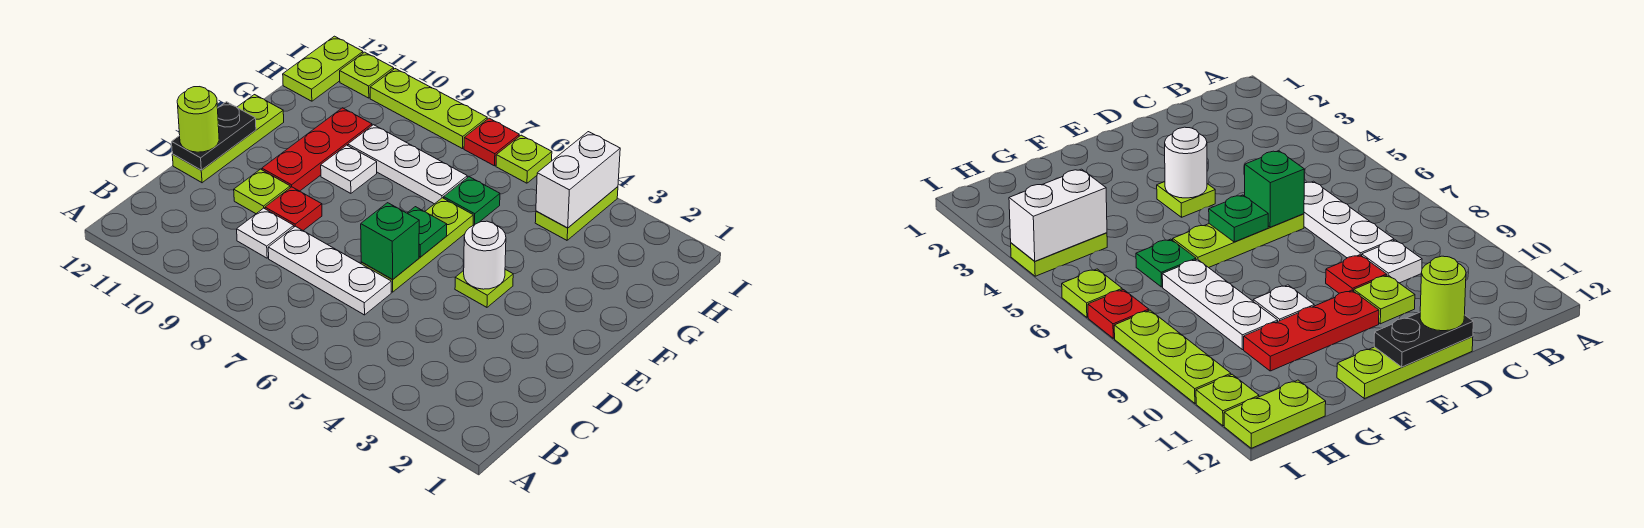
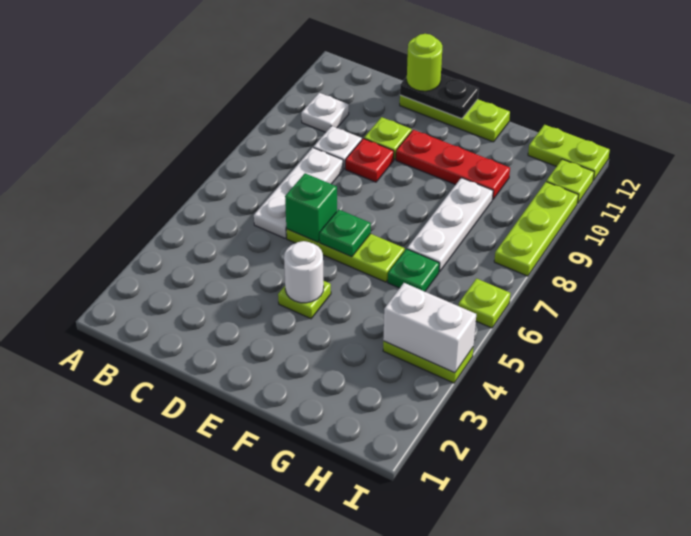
white plate F9 level 1 -> white plate B10 level 1
red plate I7 level 1 -> none

